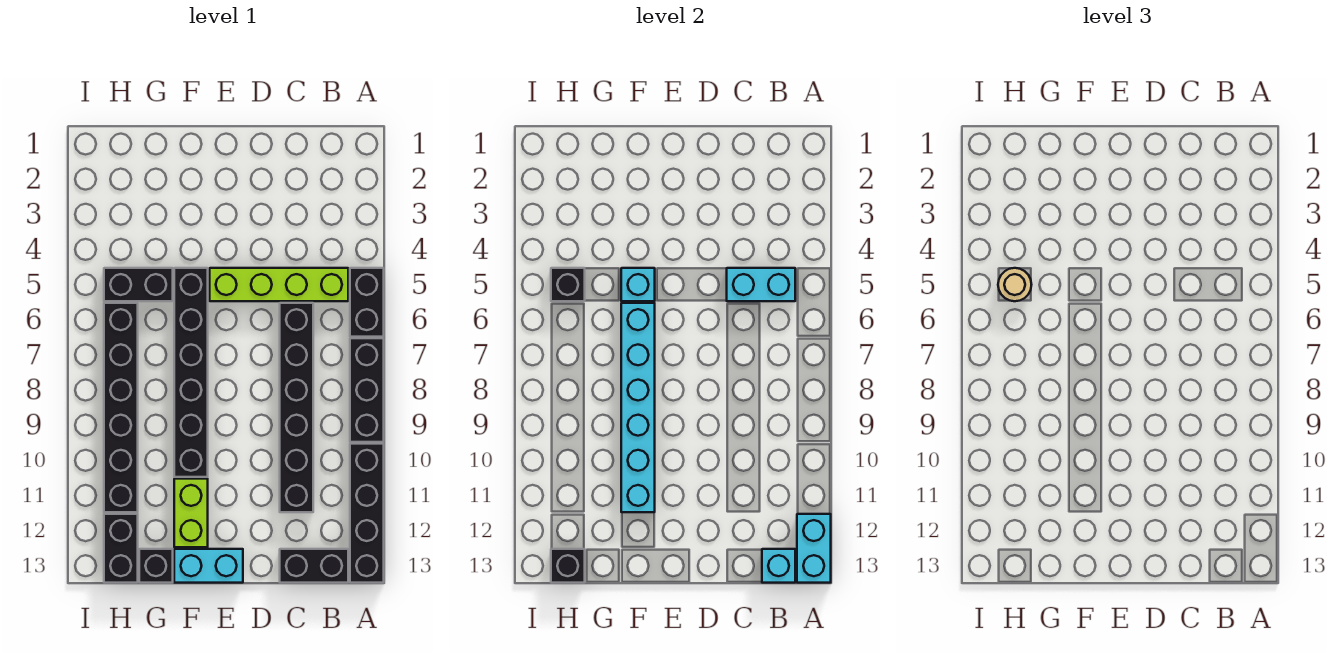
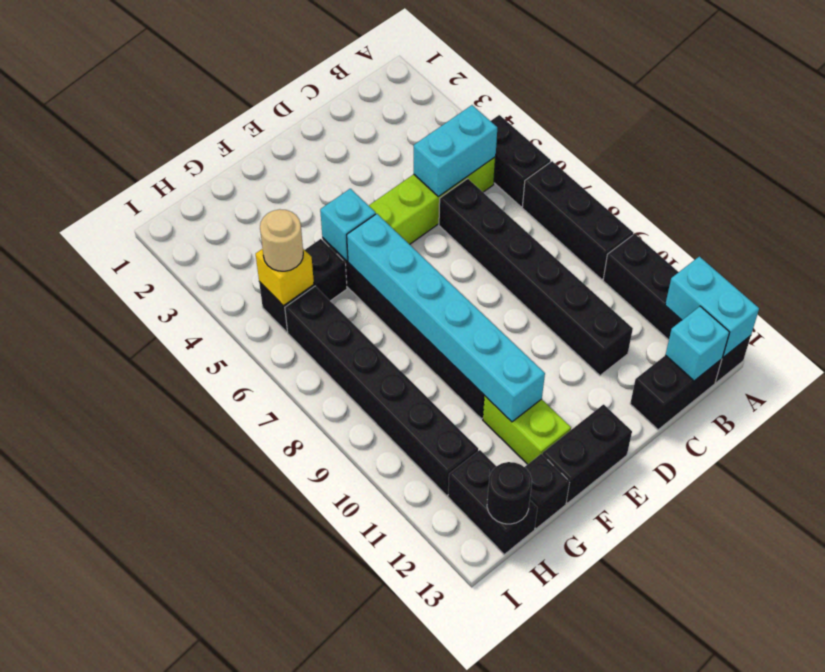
cyan brick E13:F13 level 1 -> black brick E13:F13 level 1
black brick H5 level 2 -> yellow brick H5 level 2
black brick H13 level 2 -> black round brick H13 level 2

